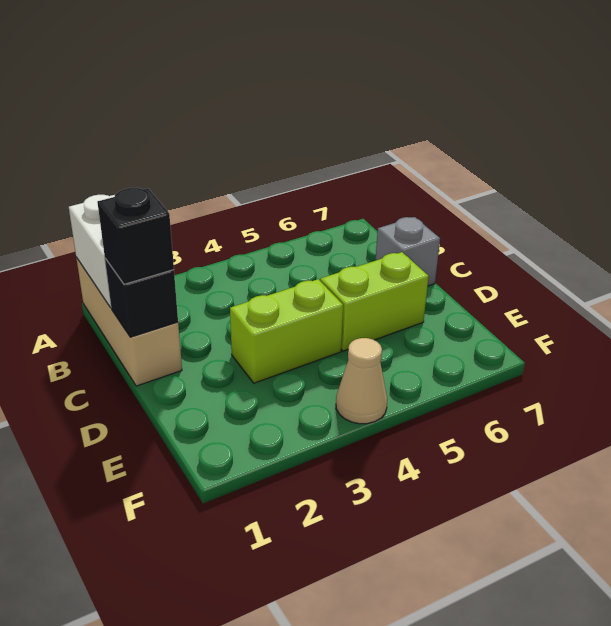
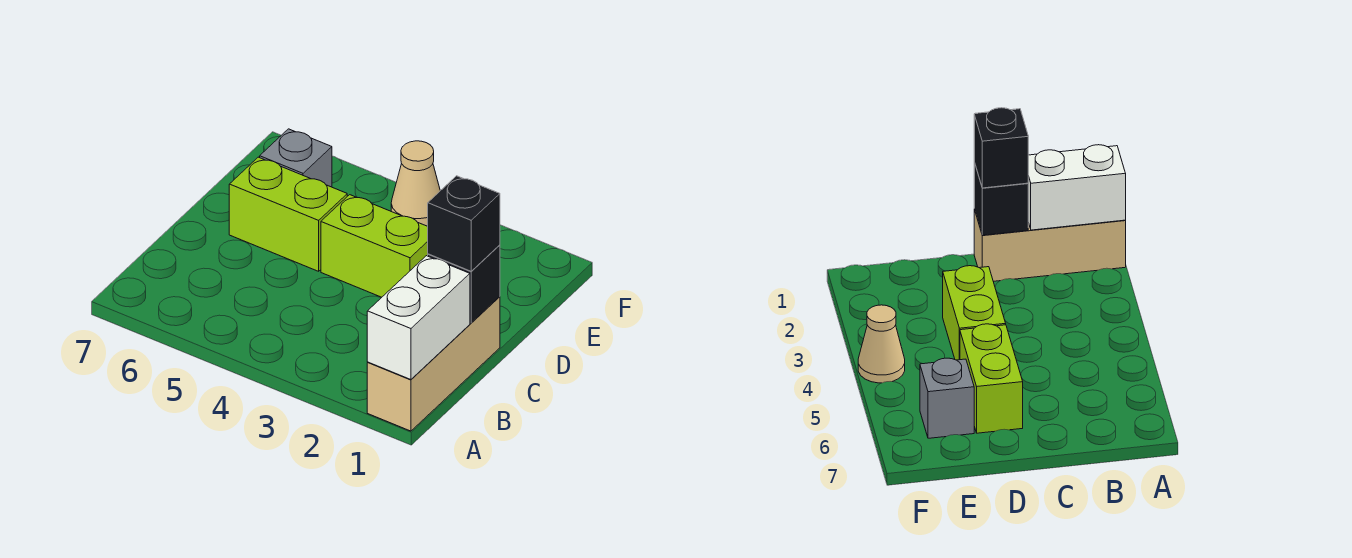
grey brick C7 level 1 -> grey brick E6 level 1

